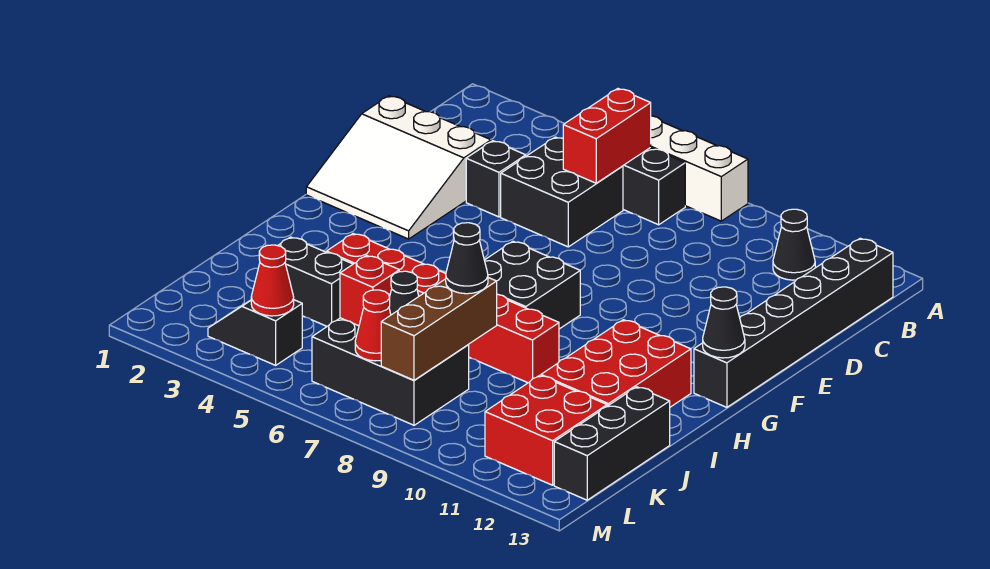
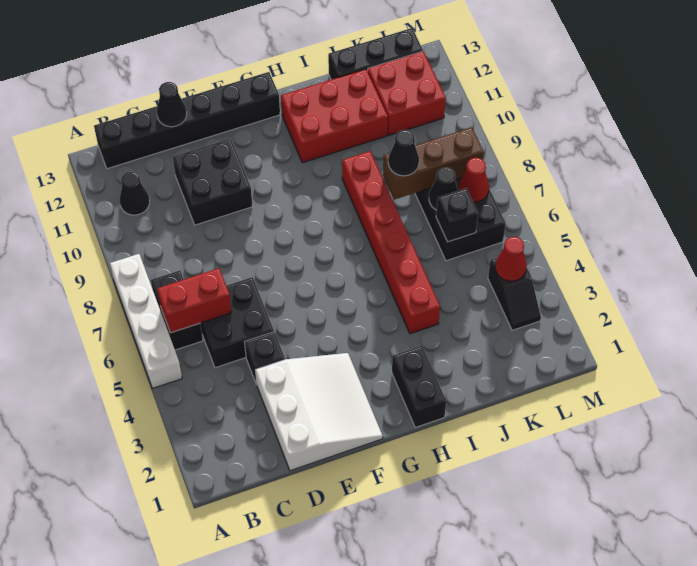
black brick G7:H8 level 1 -> black brick D10:E11 level 1
black cone G13 level 2 -> black cone D13 level 2
black brick J3:J4 level 1 -> black brick H1:H2 level 1
red brick K6 level 2 -> black brick K6 level 2

